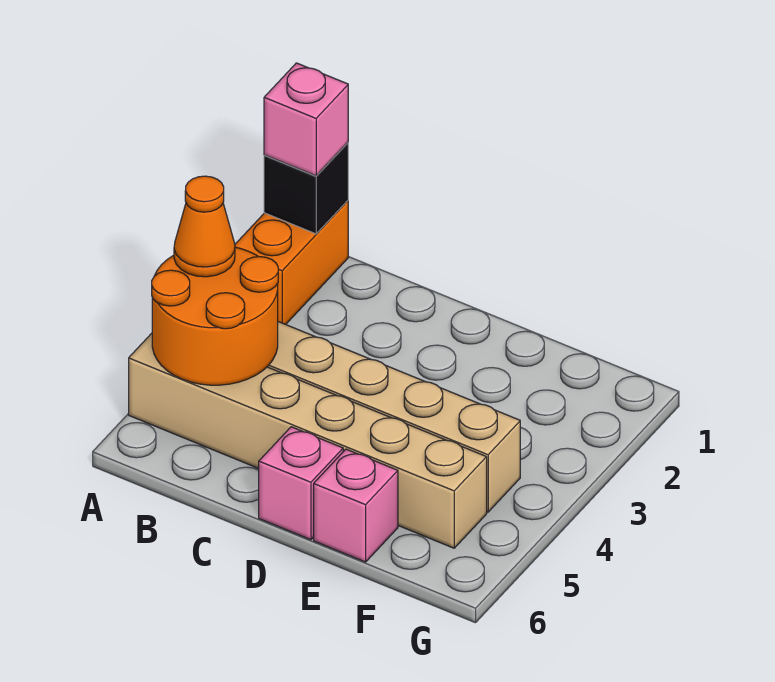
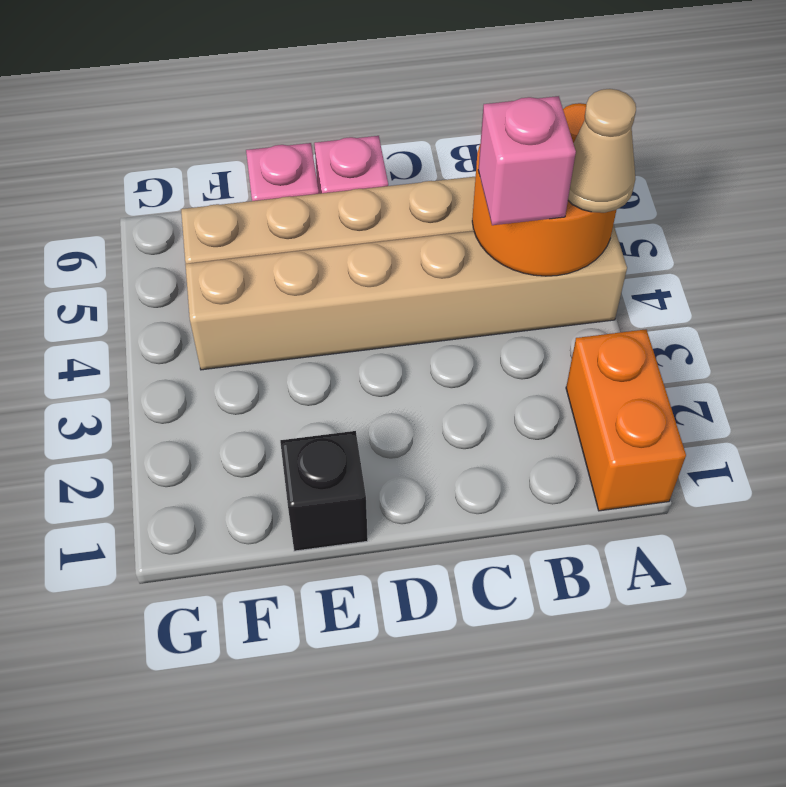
black brick A1 level 2 -> black brick E1 level 1
pink brick A1 level 3 -> pink brick B4 level 3
orange cone A4 level 3 -> tan cone A4 level 3

